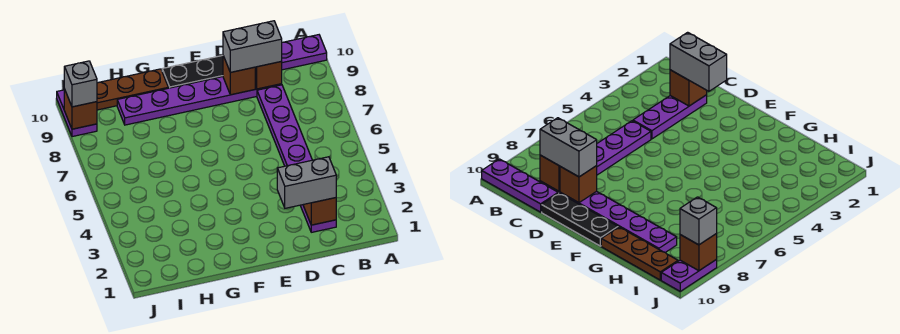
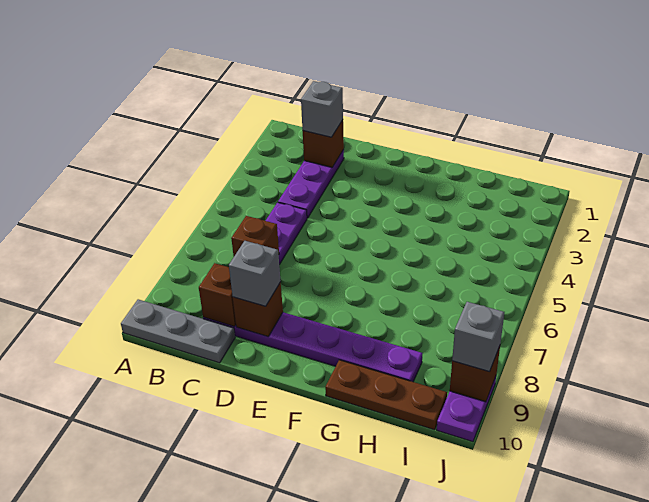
purple plate A10:C10 level 1 -> grey plate A10:C10 level 1
grey brick C2:D2 level 3 -> grey brick C2 level 3
none -> brown brick C7 level 2
grey brick C9:D9 level 3 -> grey brick D9 level 3
black plate D10:F10 level 1 -> none

